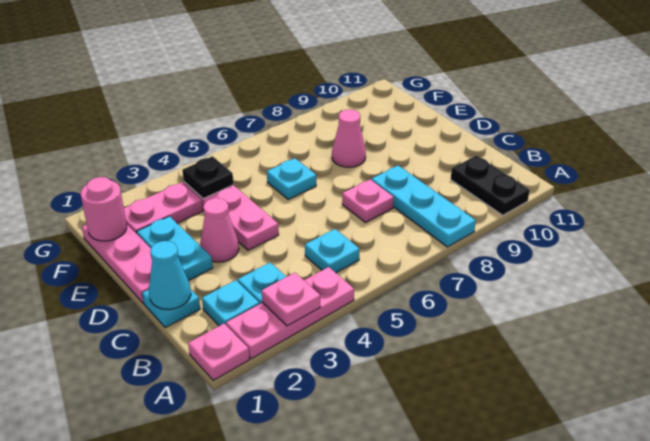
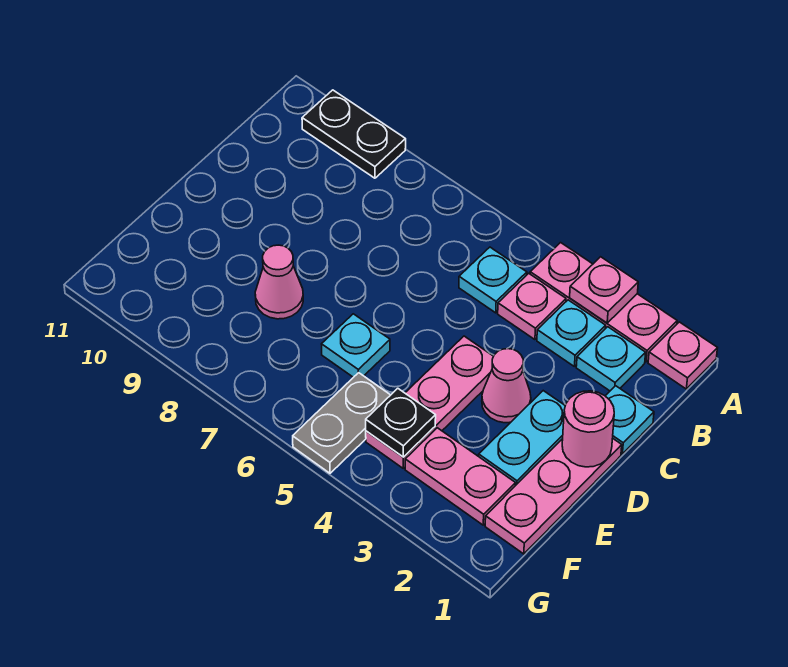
cyan plate A8:C8 level 1 -> none
black plate A10:B10 level 1 -> black plate A9:A10 level 1
cyan cone C1 level 2 -> none
pink plate C7 level 1 -> pink plate B4 level 1
pink round brick F1 level 2 -> pink round brick D1 level 2
none -> grey plate F5:G5 level 1

